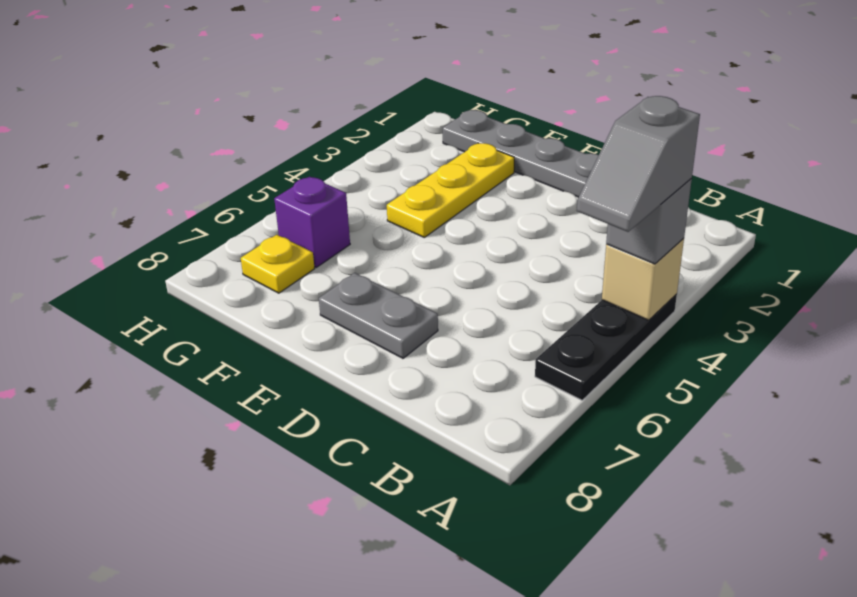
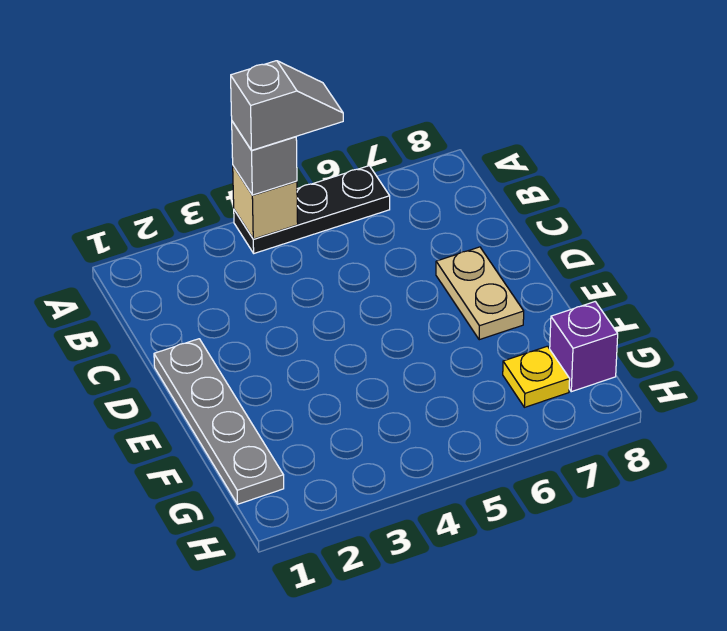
grey plate D7:E7 level 1 -> tan plate D7:E7 level 1
yellow plate F2:F4 level 1 -> none
purple brick G6 level 1 -> purple brick G8 level 1

